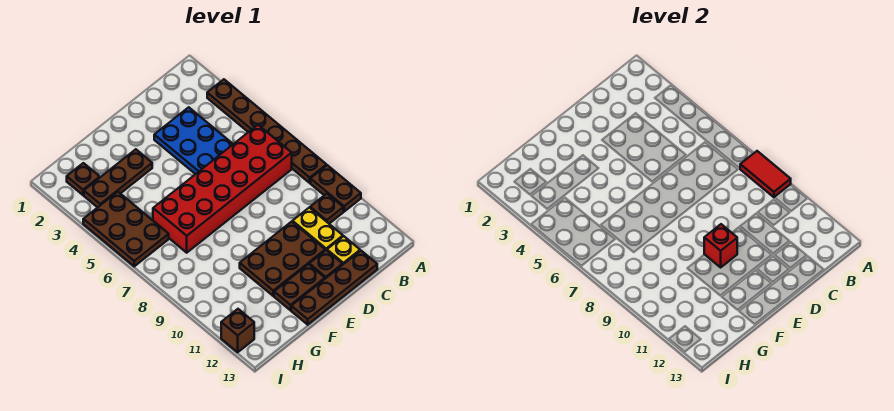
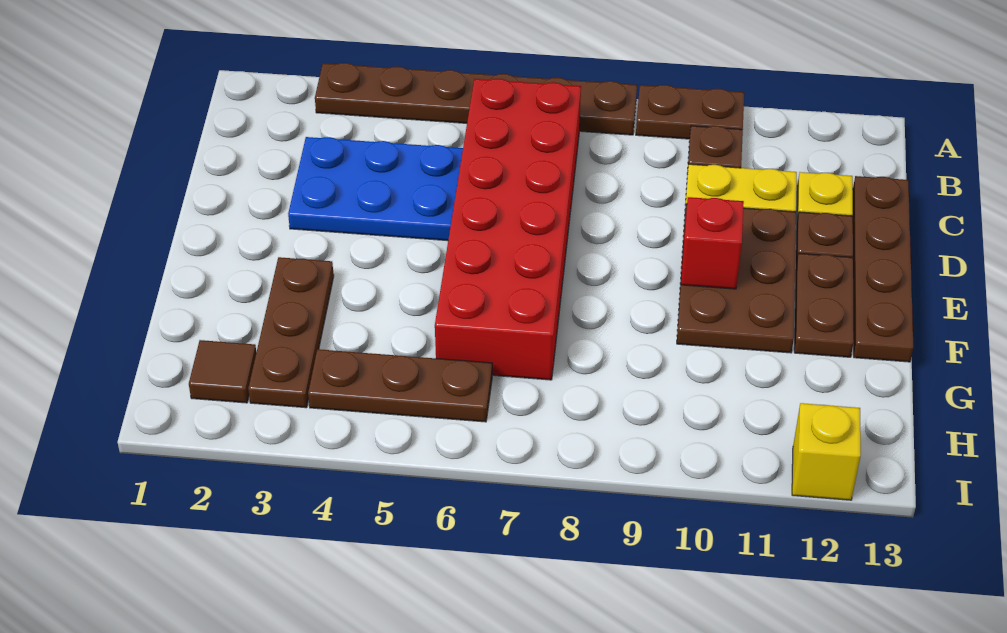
red tile A8:A9 level 2 -> none
brown plate H2 level 1 -> brown tile H2 level 1
brown plate H4:I6 level 1 -> brown plate H4:H6 level 1
brown brick I12 level 1 -> yellow brick I12 level 1

